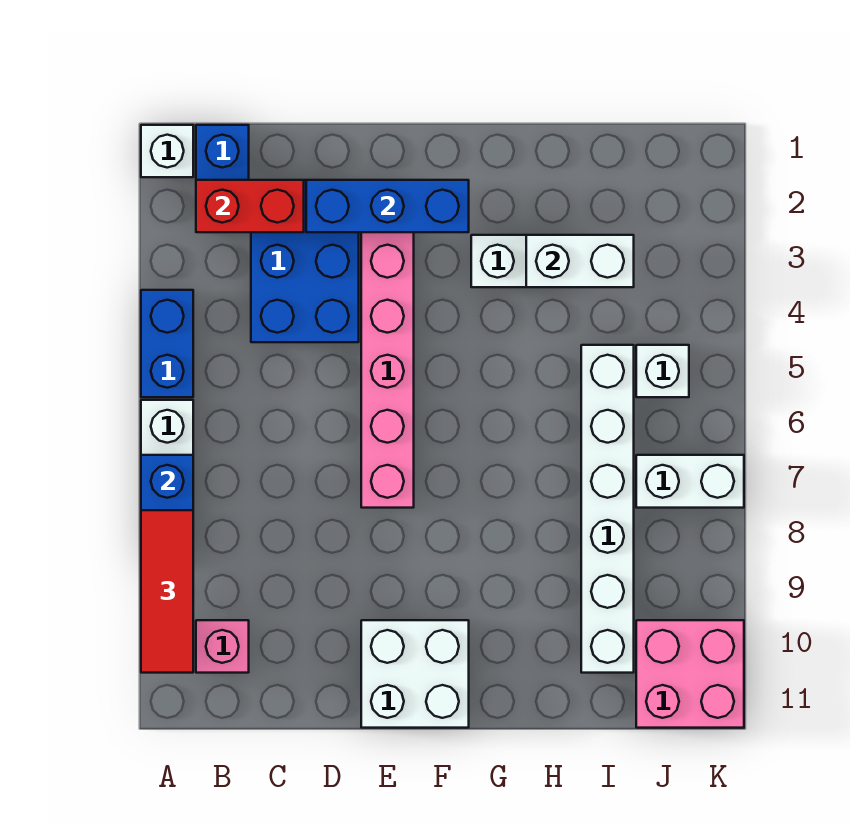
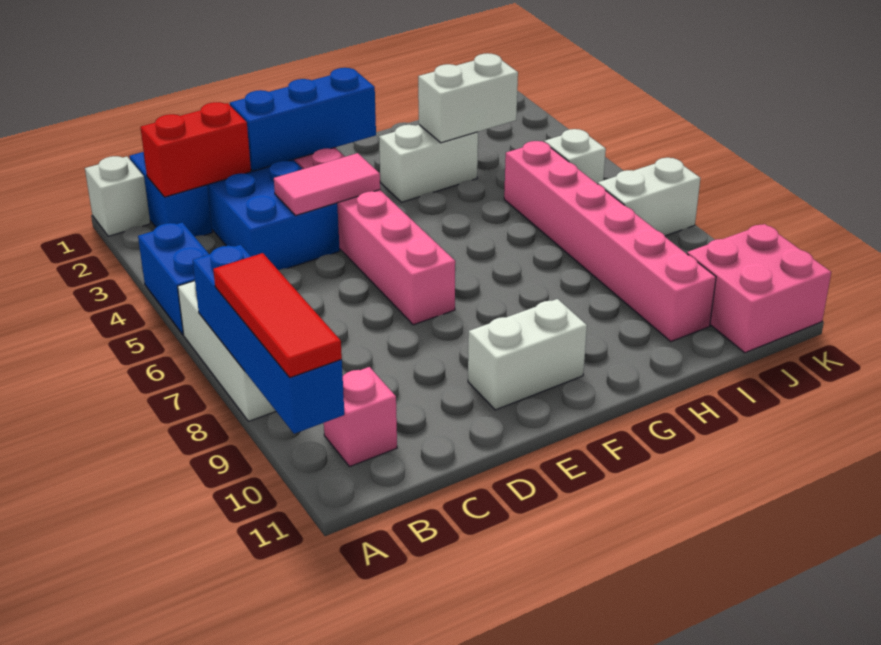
none -> pink tile D4:E4 level 2
white brick E10:F11 level 1 -> white brick E10:F10 level 1
white brick I5:I10 level 1 -> pink brick I5:I10 level 1

